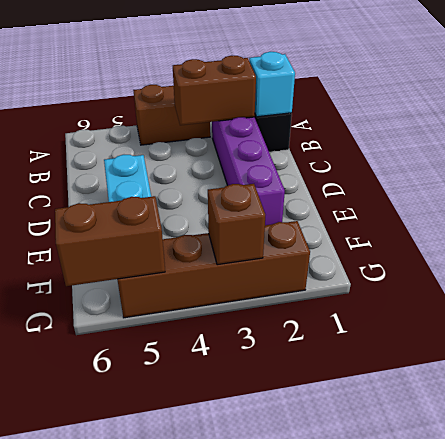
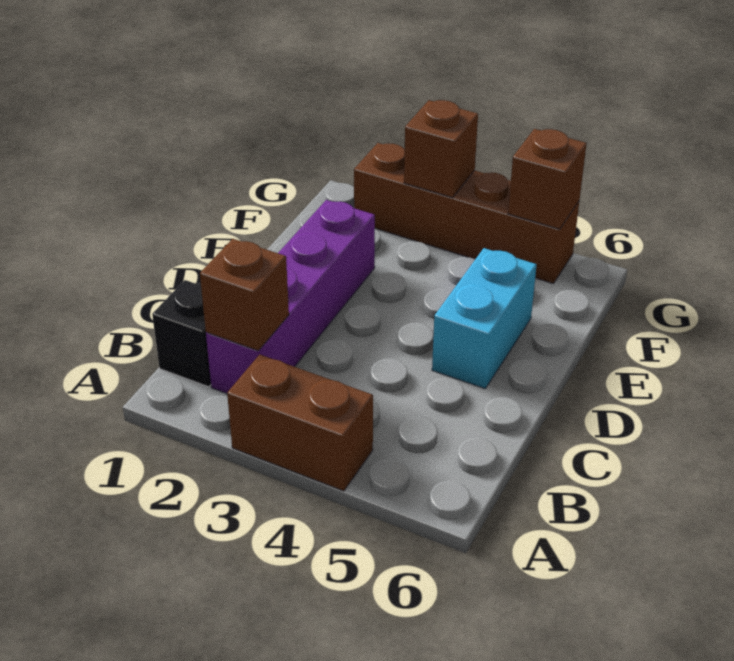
cyan brick B1 level 2 -> none
brown brick B2:B3 level 2 -> brown brick B2 level 2
brown brick G5:G6 level 2 -> brown brick G5 level 2

